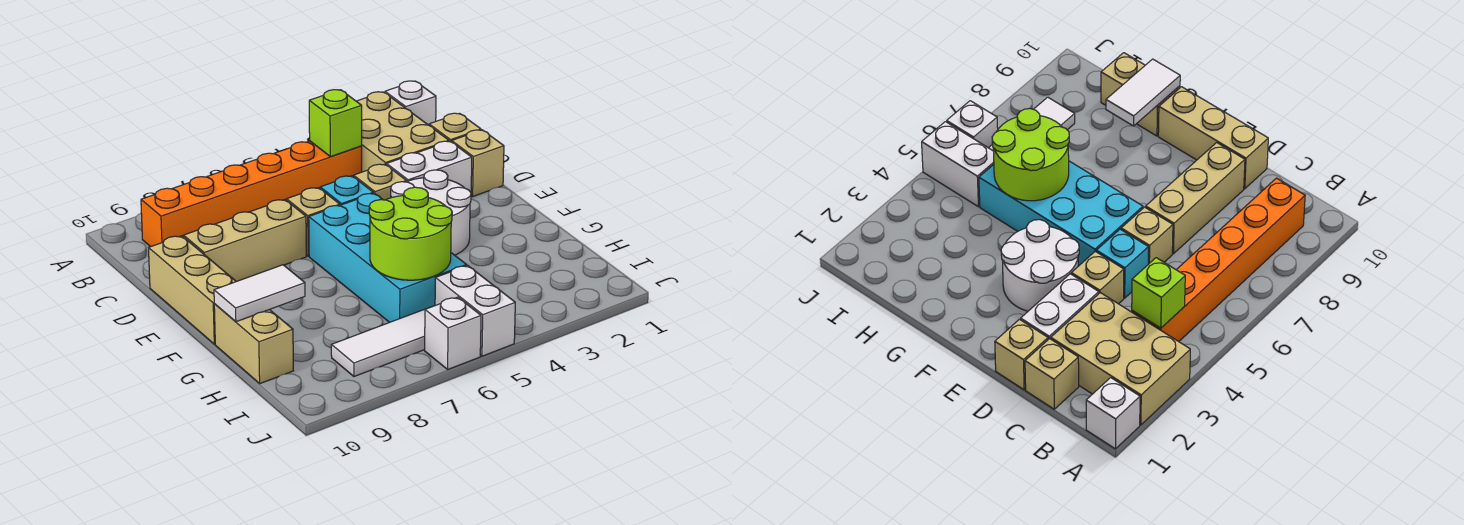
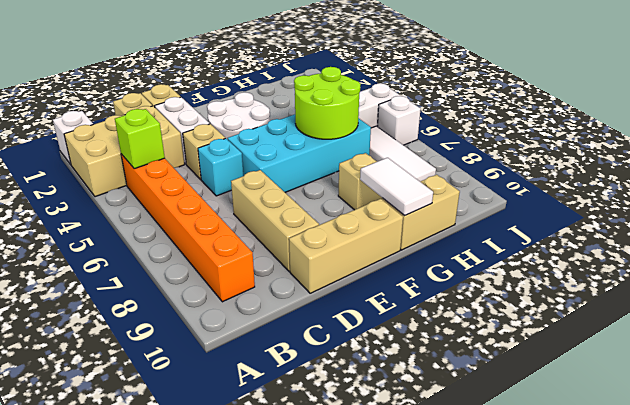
tan brick D6 level 1 -> tan brick G8 level 1

